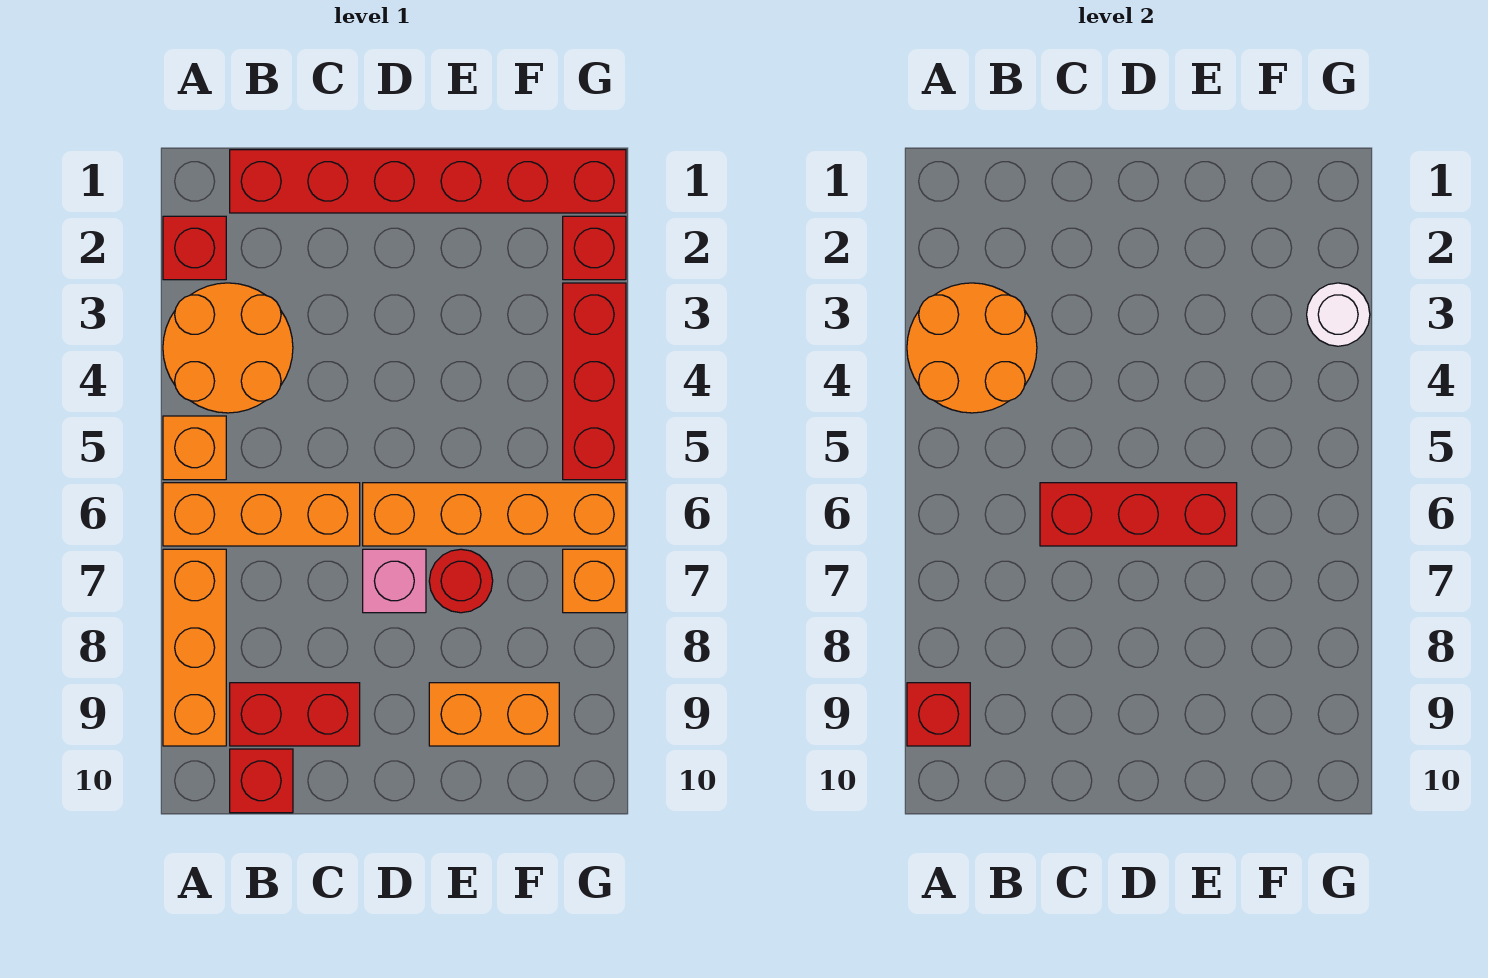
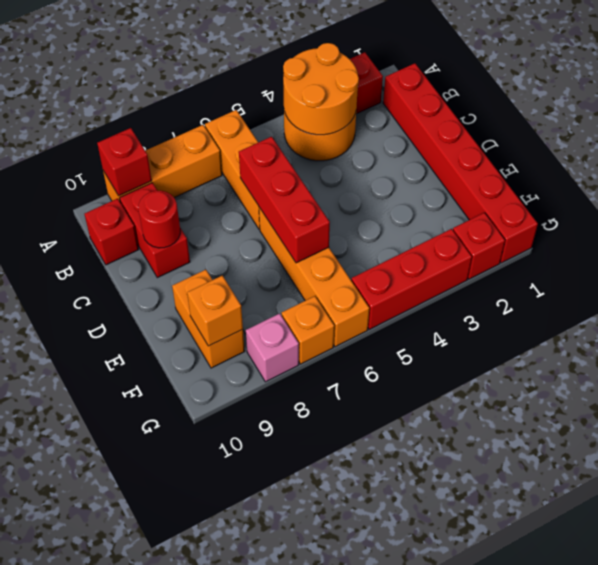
orange brick A5 level 1 -> orange brick F9 level 2
pink brick D7 level 1 -> pink brick G8 level 1
red round brick E7 level 1 -> red round brick C9 level 2
white round brick G3 level 2 -> none

